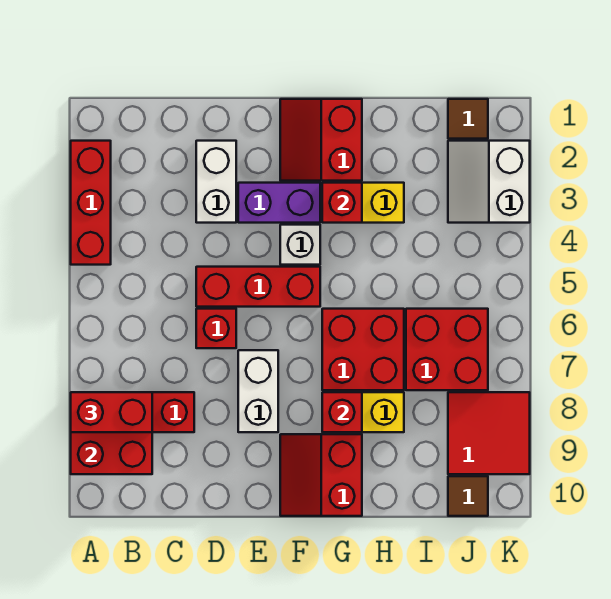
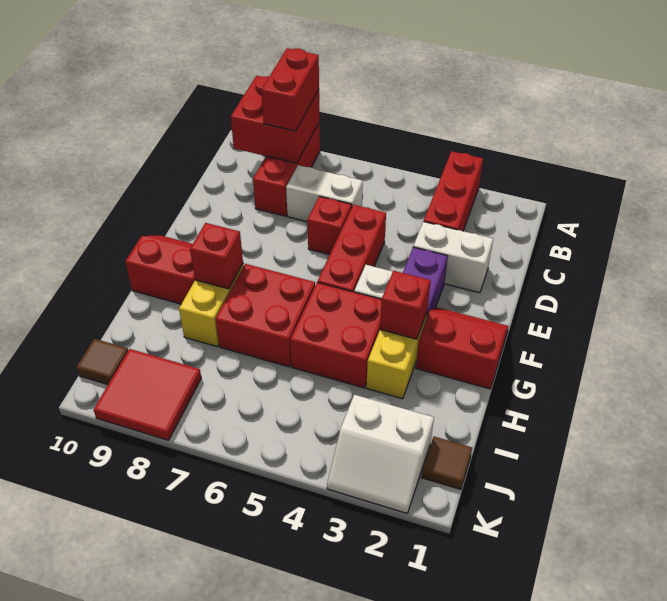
red brick A2:A4 level 1 -> red brick A3:C3 level 1
white brick E7:E8 level 1 -> white brick C6:C7 level 1
red brick I6:J7 level 1 -> red brick G4:H5 level 1
white slope J2:K3 level 1 top K -> white slope J2:K3 level 1 top J

